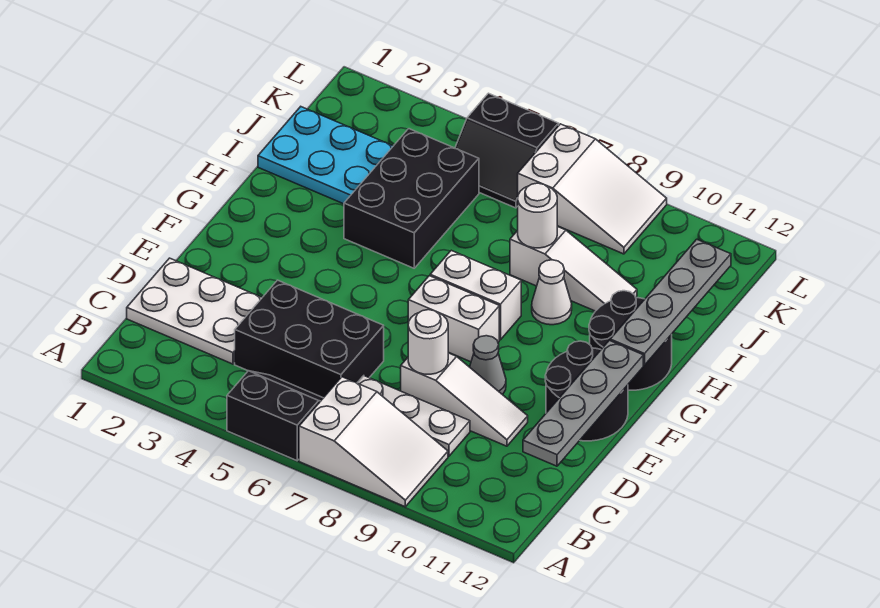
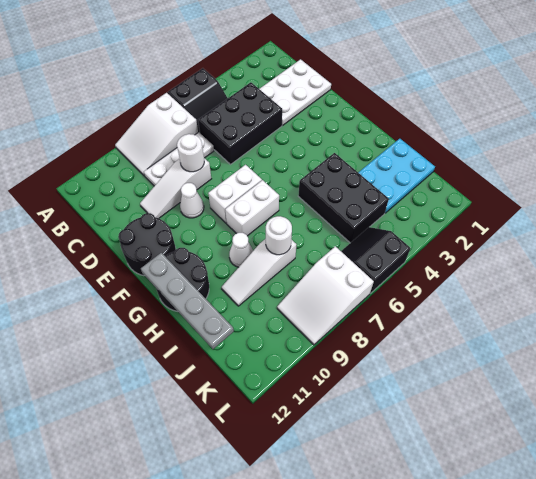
grey plate C12:F12 level 2 -> none
grey cone E9 level 1 -> white cone E9 level 1

